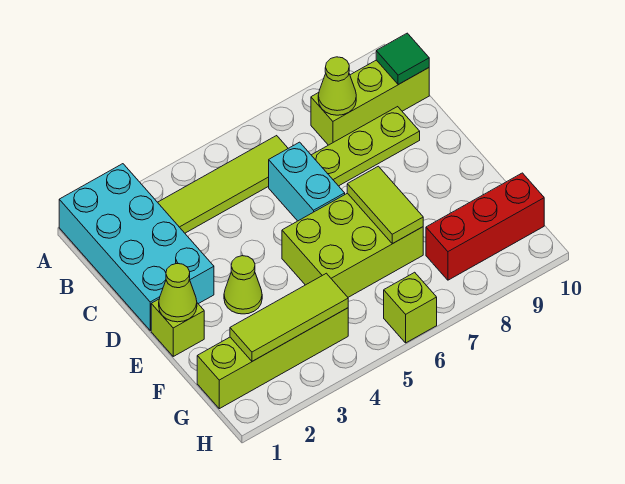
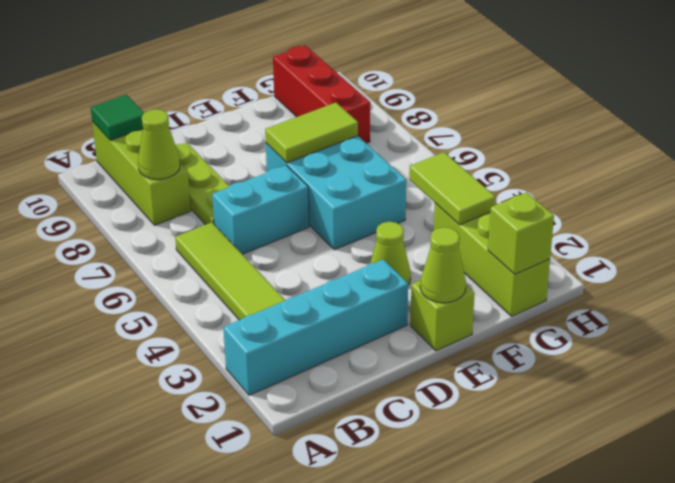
cyan brick A1:D2 level 1 -> cyan brick A2:D2 level 1
lime brick E5:F7 level 1 -> cyan brick E5:F7 level 1
lime brick G1:G4 level 1 -> lime brick G1:G3 level 1
lime tile G2:G4 level 2 -> lime tile G3:G4 level 2
lime brick H6 level 1 -> lime brick G1 level 2

